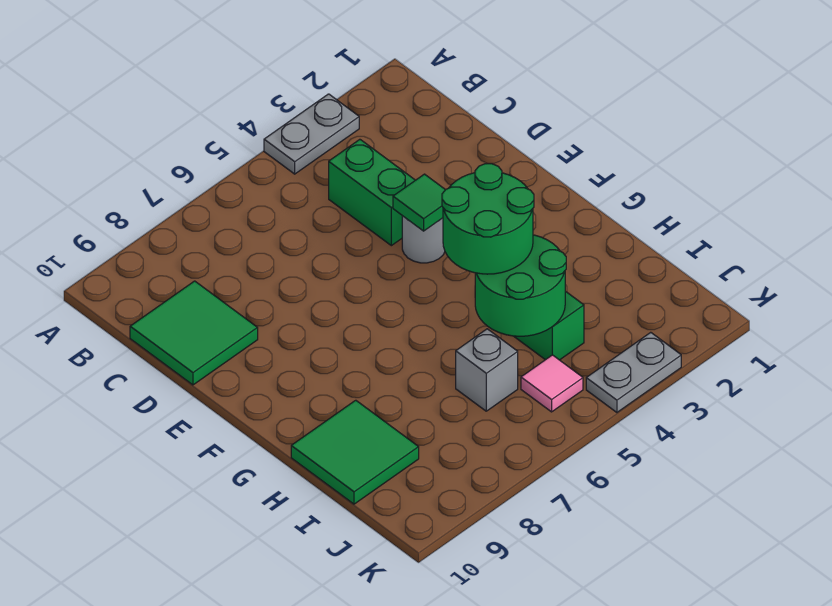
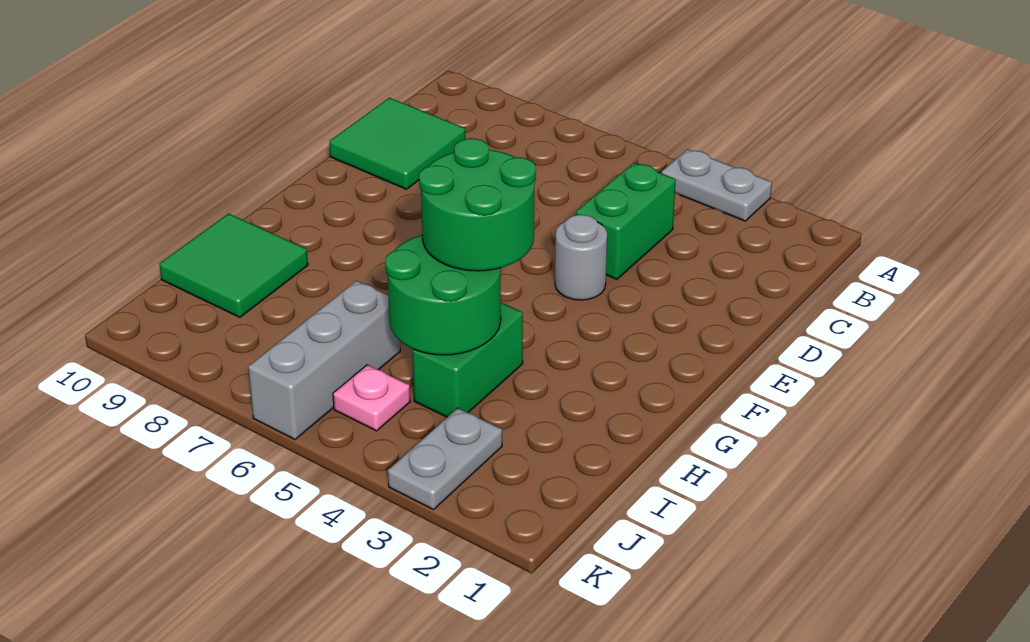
green tile E4 level 2 -> none
grey brick I6 level 1 -> grey brick I6:K6 level 1
pink tile J5 level 1 -> pink plate J5 level 1
grey plate K3:K4 level 1 -> grey plate J3:K3 level 1

